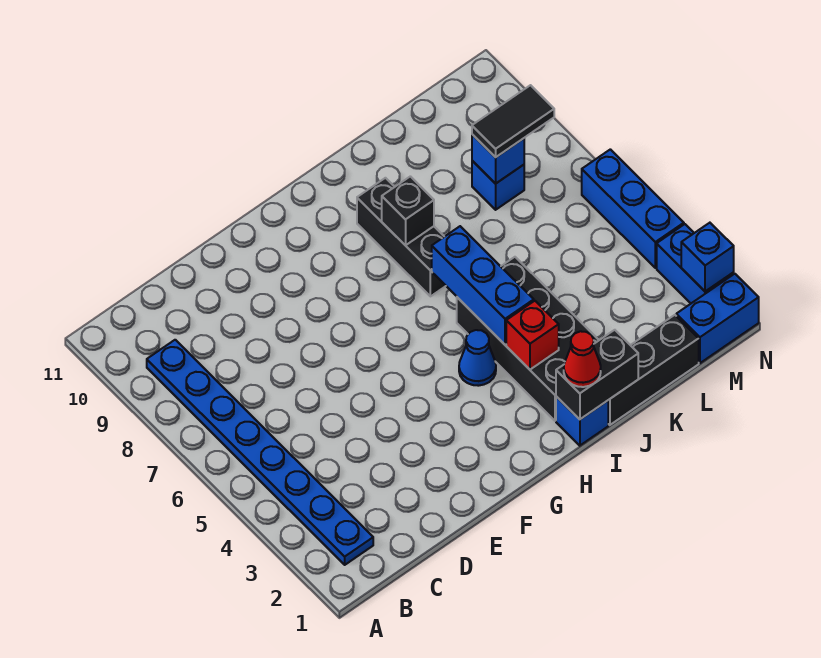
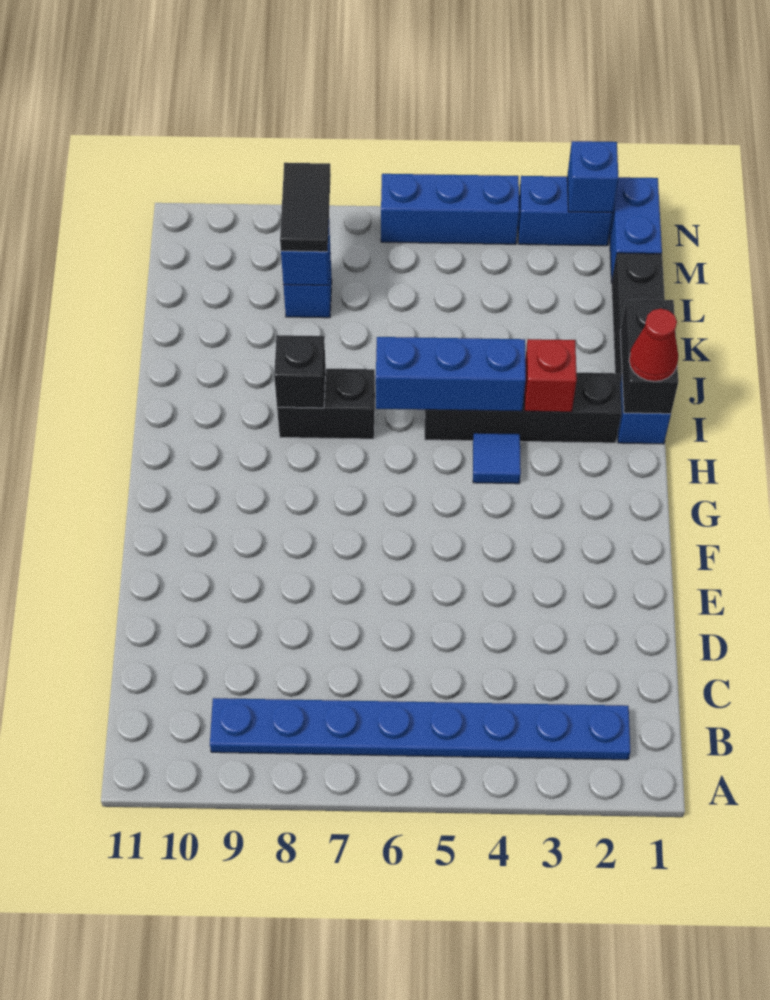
blue cone H4 level 1 -> blue tile H4 level 1
black brick I2:J5 level 1 -> black brick I2:I5 level 1
black brick I7:I9 level 1 -> black brick I7:I8 level 1

